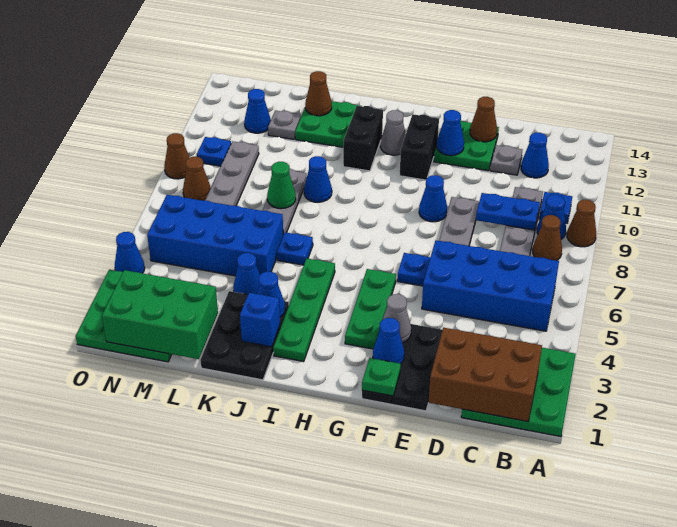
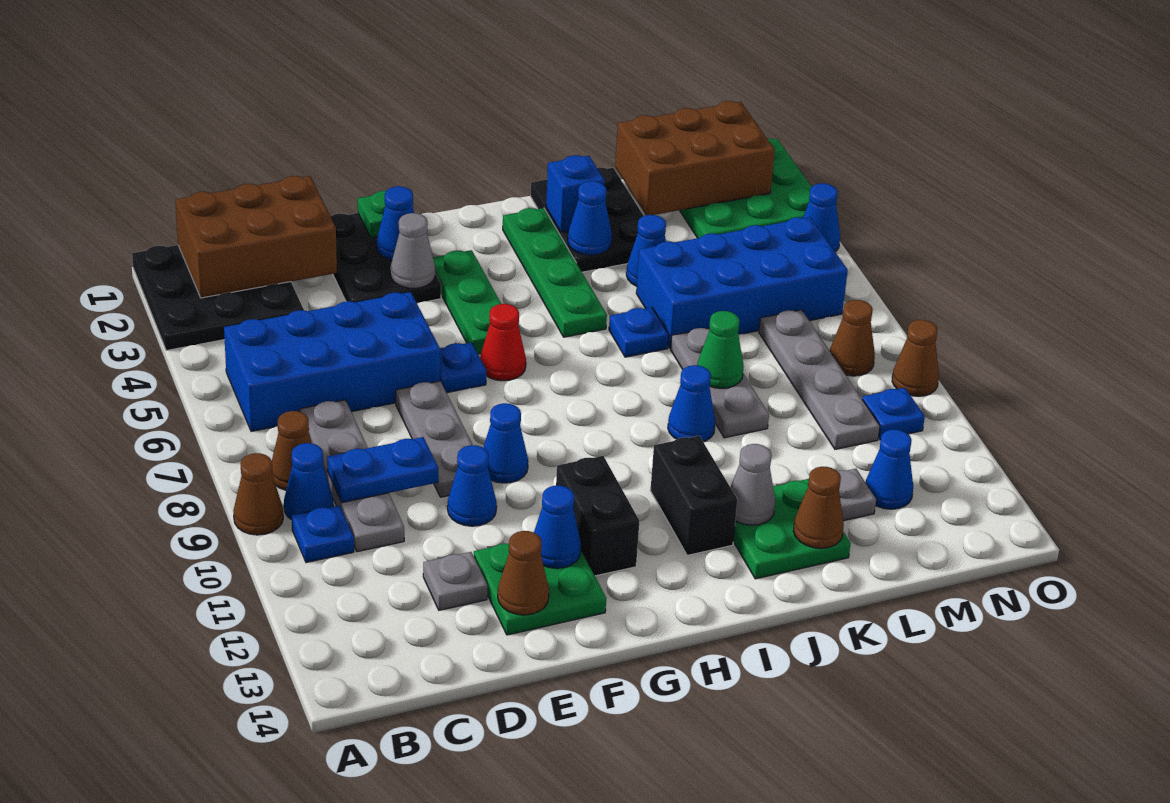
green plate A1:C3 level 1 -> black plate A1:C3 level 1
blue cone C12 level 1 -> blue cone E10 level 1
none -> red cone G6 level 1
grey cone H12 level 1 -> grey cone J12 level 2
green brick L1:N2 level 2 -> brown brick L1:N2 level 2

